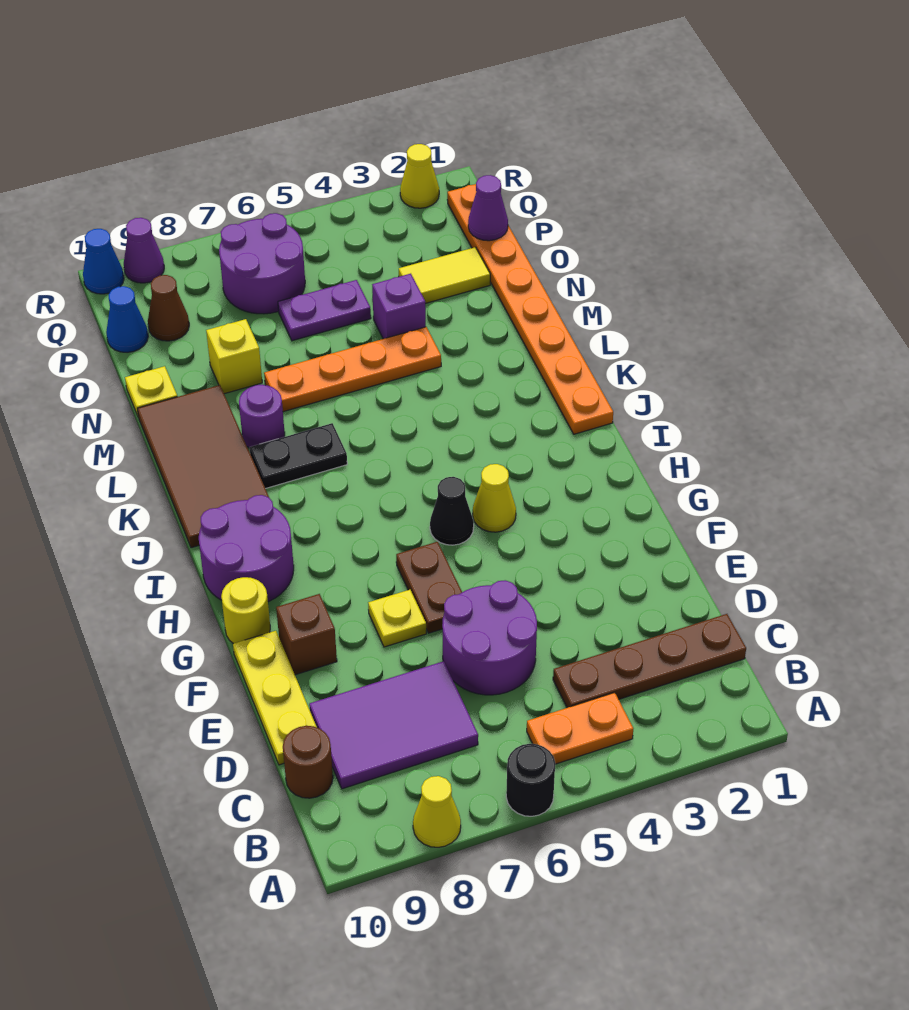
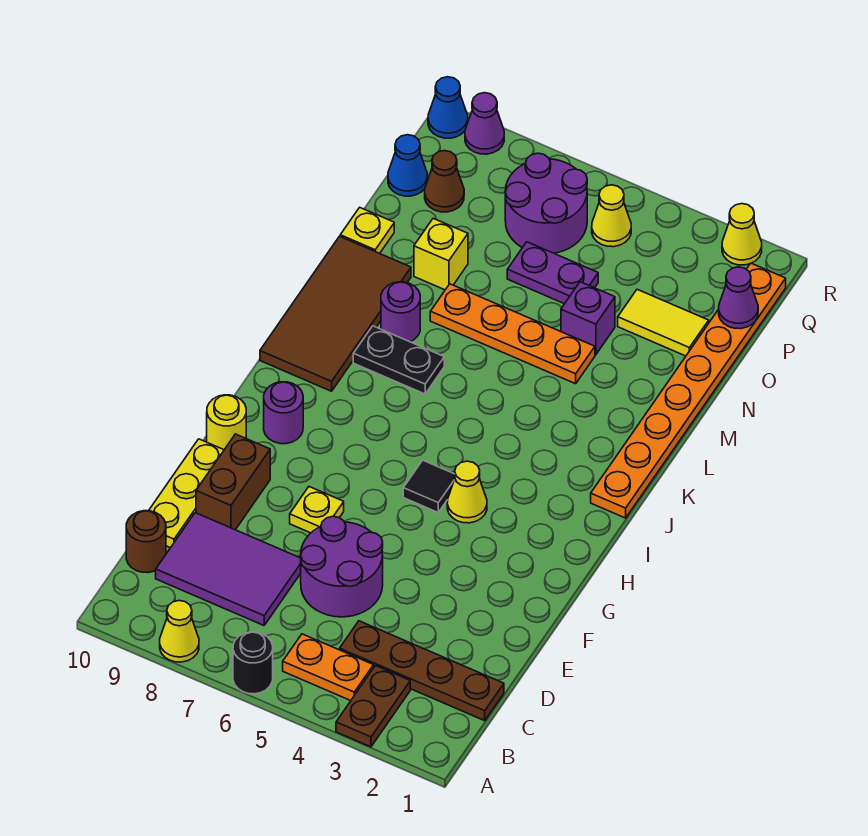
brown plate F6:G6 level 1 -> brown plate A3:B3 level 1
brown brick F9 level 1 -> brown brick E9:F9 level 1
black cone H5 level 1 -> black tile H5 level 1
purple round brick H9:I10 level 1 -> purple round brick H9 level 1
none -> yellow cone Q5 level 1

